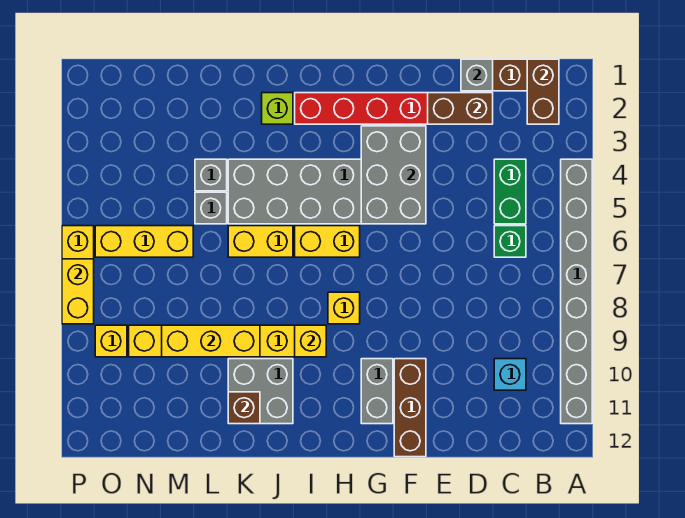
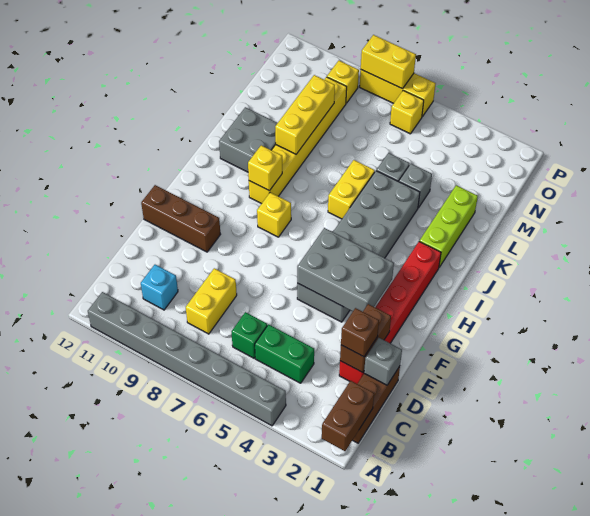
brown brick B1:B2 level 2 -> brown brick A1:B1 level 2
grey brick G10:G11 level 1 -> none
yellow brick H6:I6 level 1 -> yellow brick C8:D8 level 1
lime brick J2 level 1 -> lime brick J2:L2 level 1
brown brick K11 level 2 -> brown brick D2 level 3
yellow brick M6:O6 level 1 -> yellow brick O6 level 1

